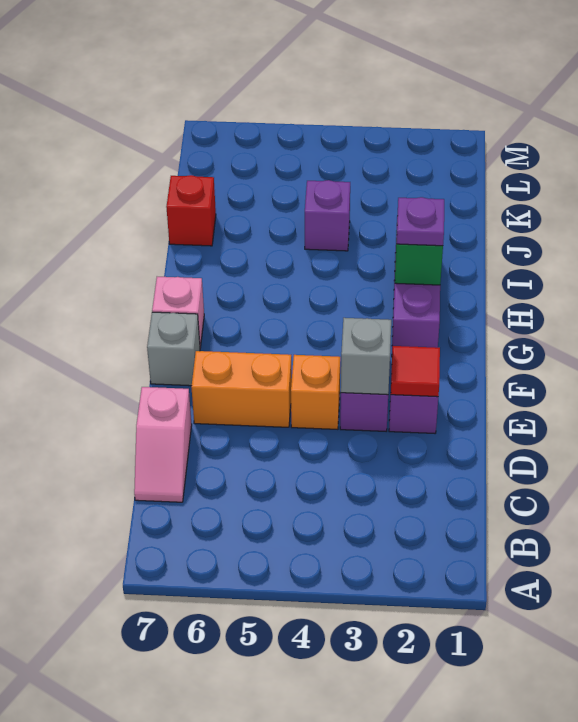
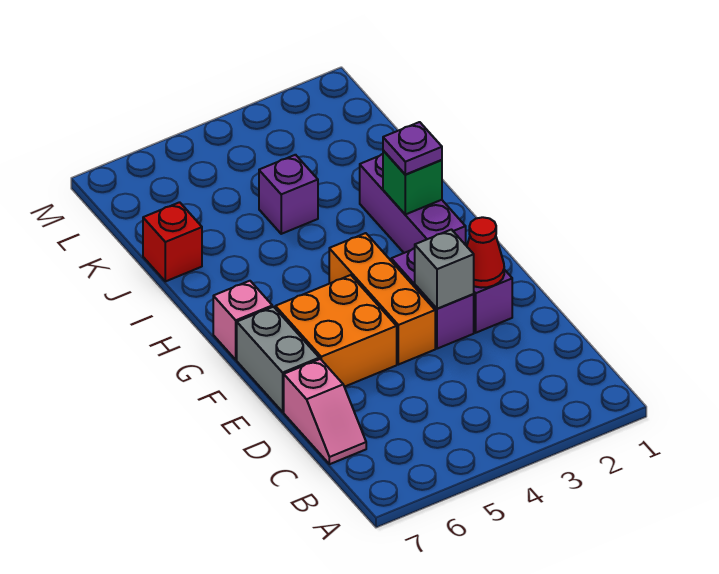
red tile E2 level 2 -> red cone E2 level 2
orange brick E4 level 1 -> orange brick E4:G4 level 1
orange brick E5:E6 level 1 -> orange brick E5:F6 level 1
grey brick F7 level 1 -> grey brick E7:F7 level 1

